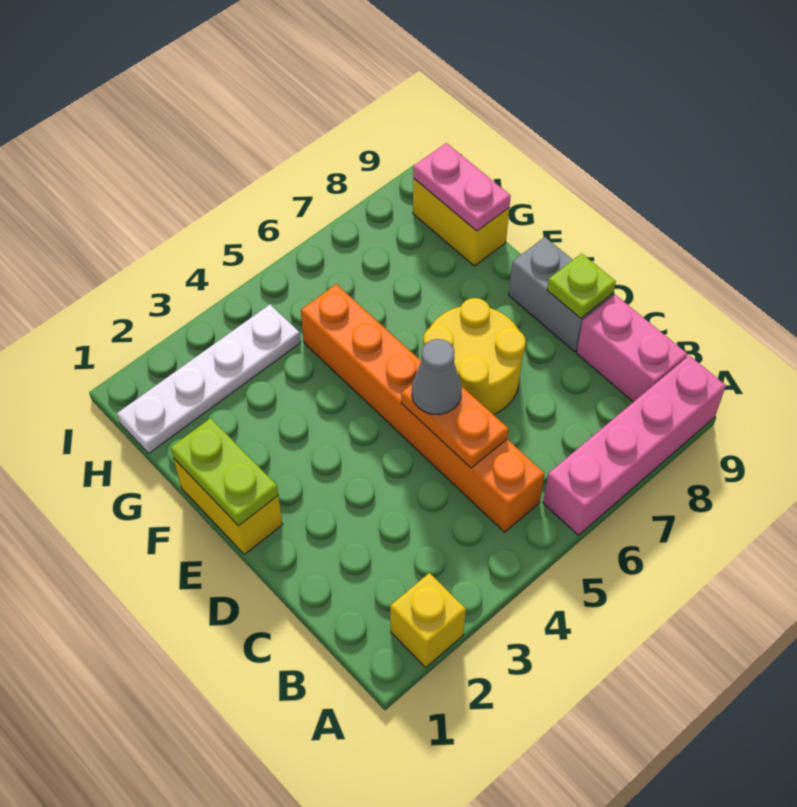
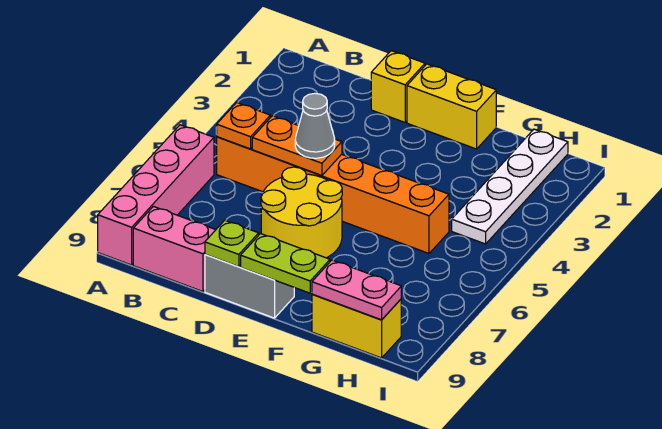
yellow brick A2 level 1 -> yellow brick D1 level 1
none -> orange plate B5 level 2
lime plate E1:F1 level 2 -> lime plate E9:F9 level 2

